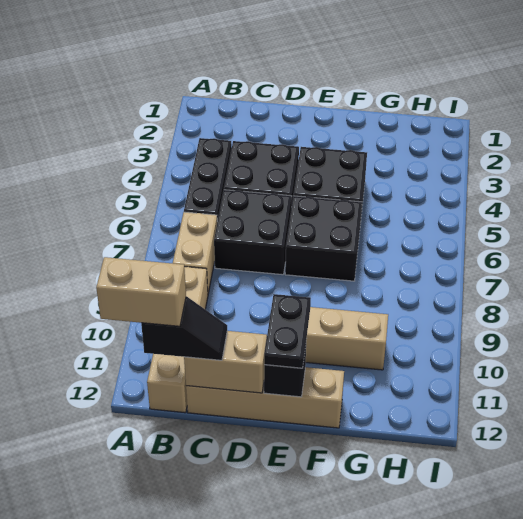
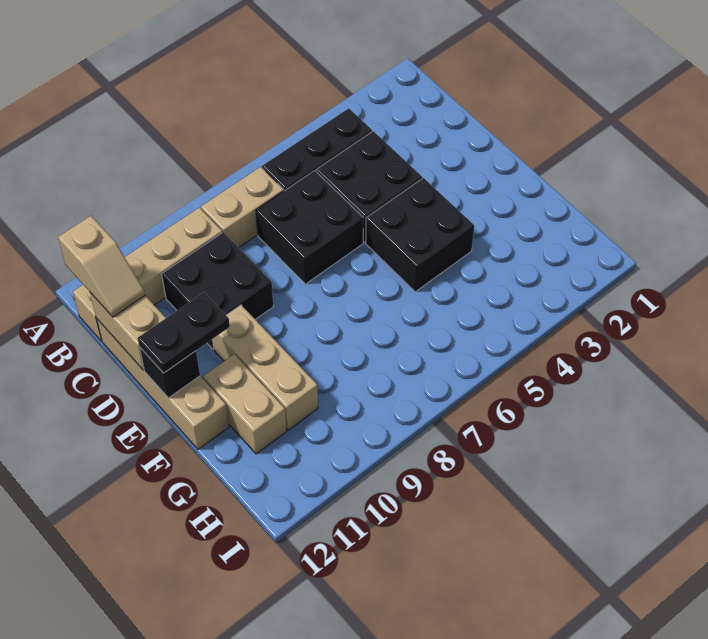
tan brick A12:B12 level 4 -> tan brick F11:G11 level 1
black slope B12:C12 level 3 top B -> tan slope B12:C12 level 3 top B
black brick E6:F7 level 1 -> black brick C9:D10 level 1

